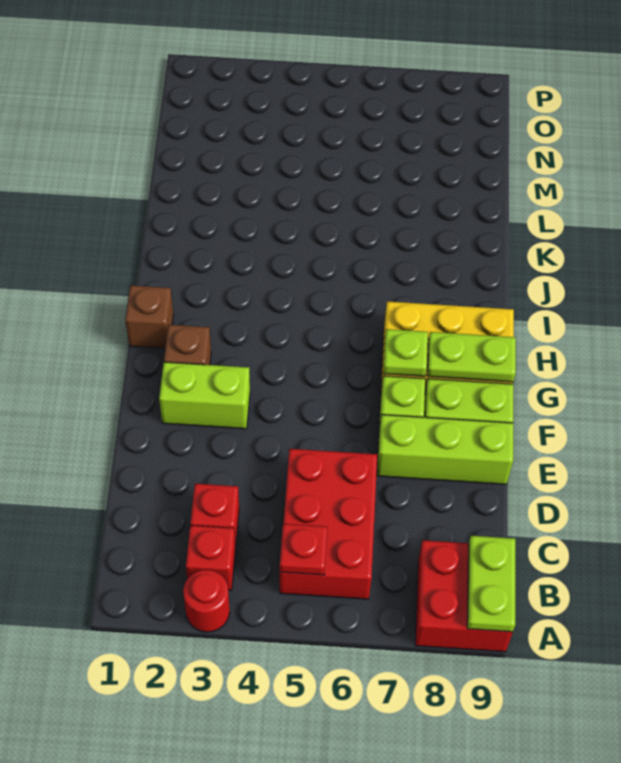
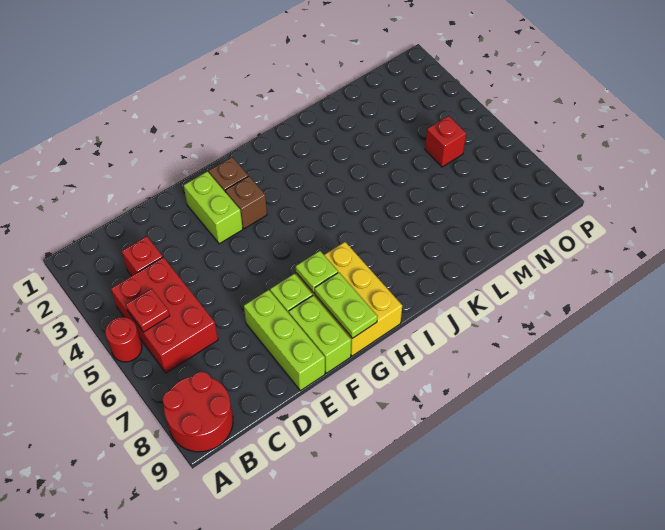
red round brick A3 level 1 -> red round brick A5 level 1
red brick A8:B9 level 1 -> red round brick A8:B9 level 1
lime plate A9:B9 level 2 -> none
red brick B3 level 1 -> red brick N5 level 1
red brick B5:D6 level 1 -> red brick B4:C6 level 1
brown brick H1 level 1 -> brown brick G3 level 1

